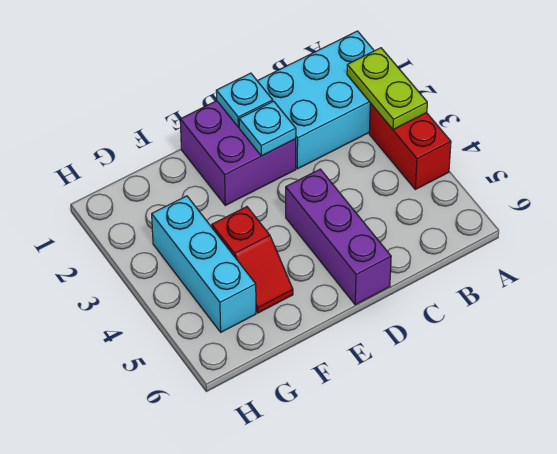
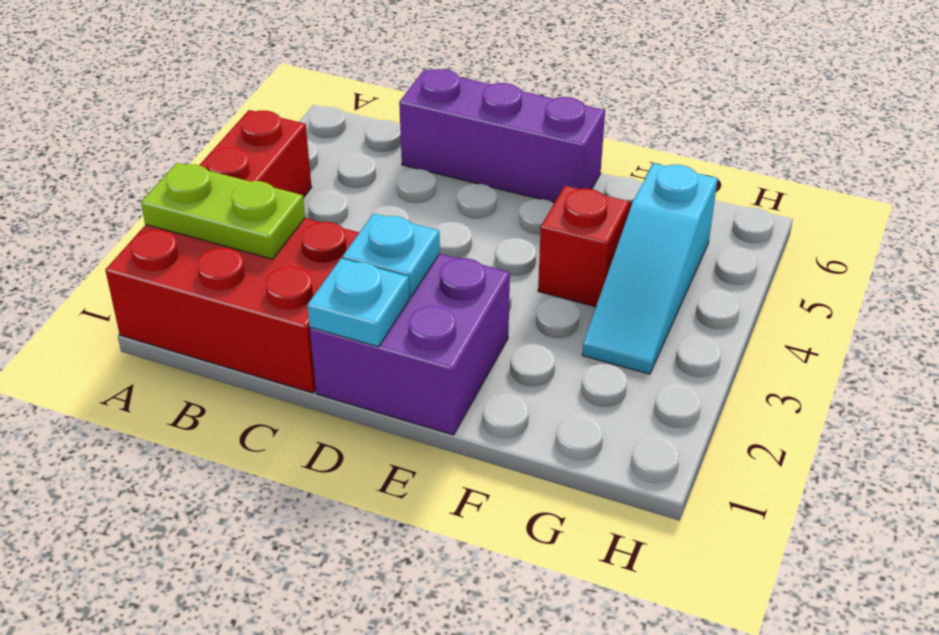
cyan brick A1:C2 level 1 -> red brick A1:C2 level 1
lime plate A2:A3 level 2 -> lime plate A2:B2 level 2
purple brick D4:D6 level 1 -> purple brick C6:E6 level 1
cyan brick G3:G5 level 1 -> cyan slope G3:G5 level 1 top 5

